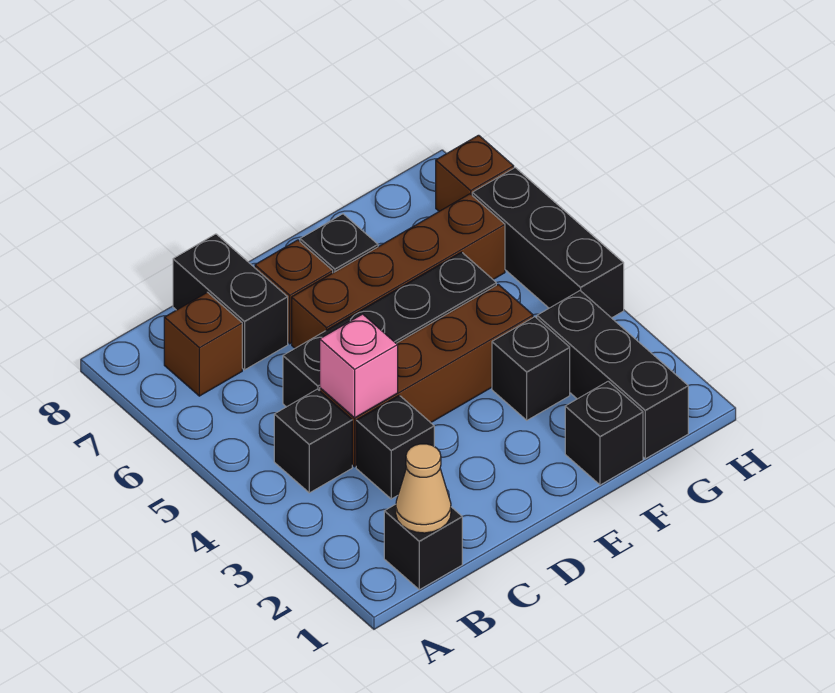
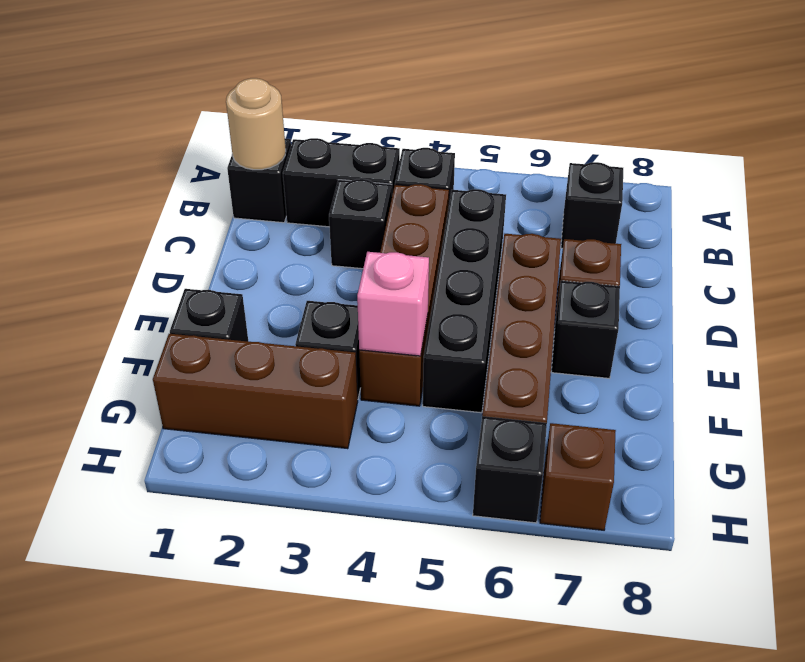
tan cone B1 level 2 -> tan round brick B1 level 2
brown brick B7 level 1 -> black brick B7 level 1
pink brick C4 level 2 -> pink brick F4 level 2
black brick C7:C8 level 1 -> black brick B2:B3 level 1
black brick G1:G3 level 1 -> brown brick G1:G3 level 1
black brick H4:H6 level 1 -> black brick H6 level 1

